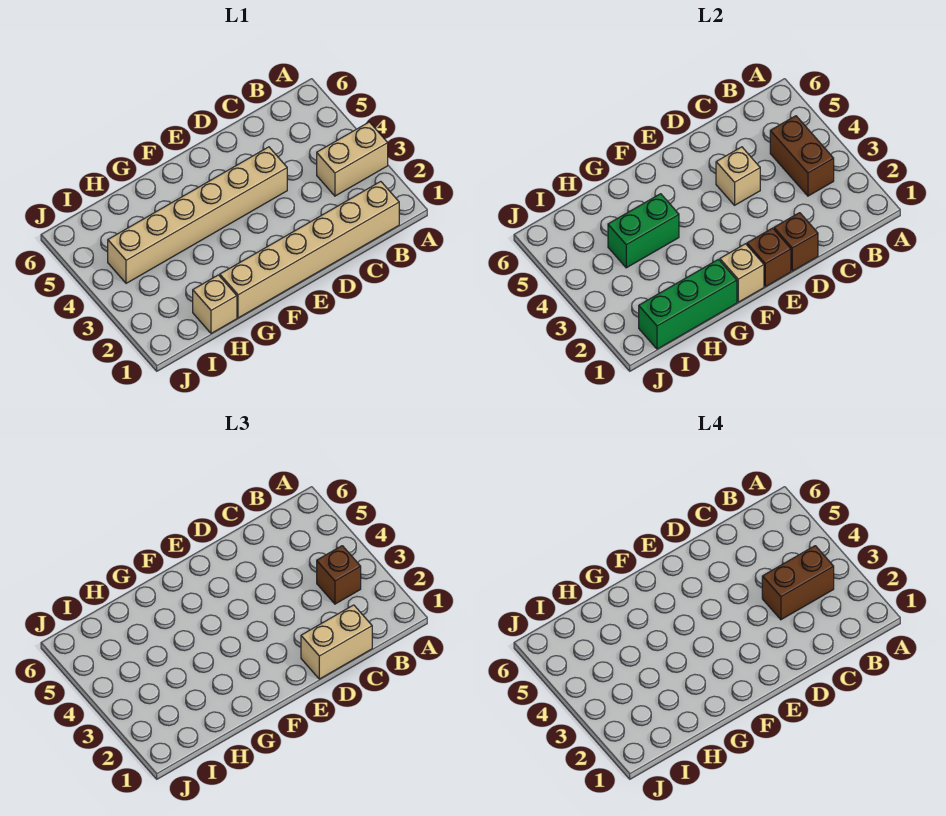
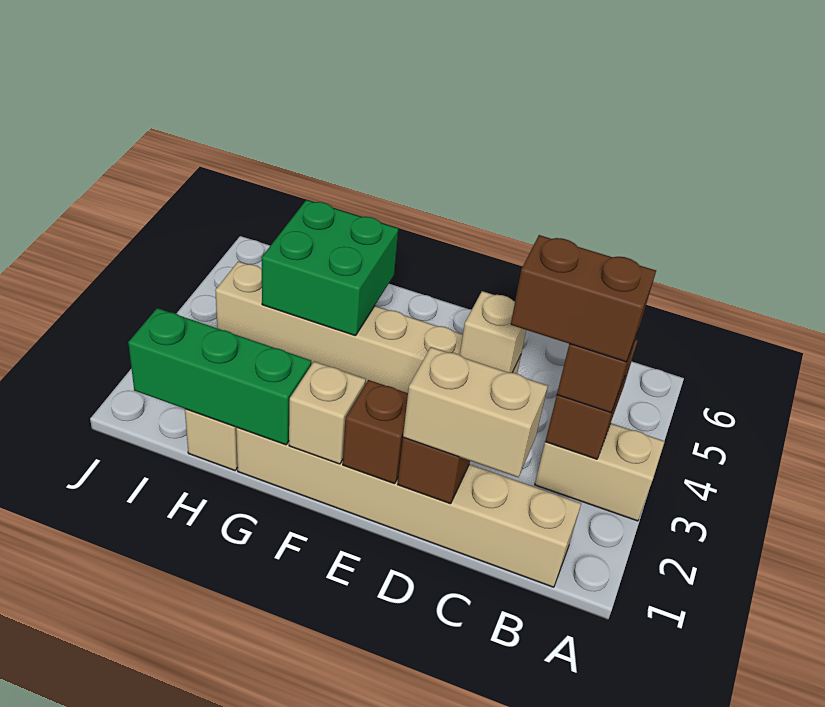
green brick G4:H4 level 2 -> green brick G4:H5 level 2

